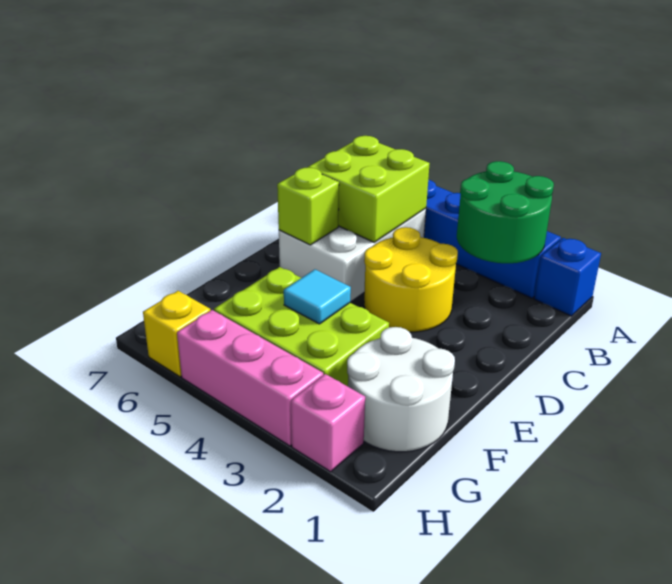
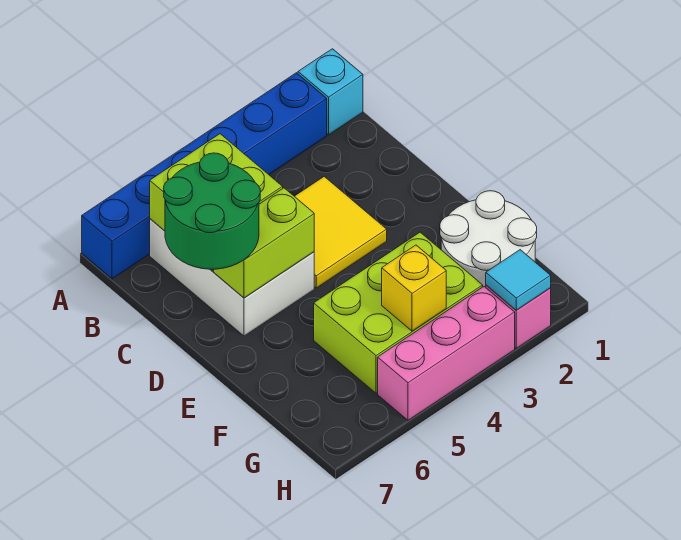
blue brick A1 level 1 -> cyan brick A1 level 1
green round brick A2:B3 level 2 -> green round brick C6:D7 level 3
yellow round brick C3:D4 level 1 -> yellow tile C3:D4 level 1
lime brick D6 level 2 -> lime brick D5:D6 level 2
cyan tile F4 level 2 -> cyan tile H2 level 2
yellow brick H6 level 1 -> yellow brick G4 level 2

